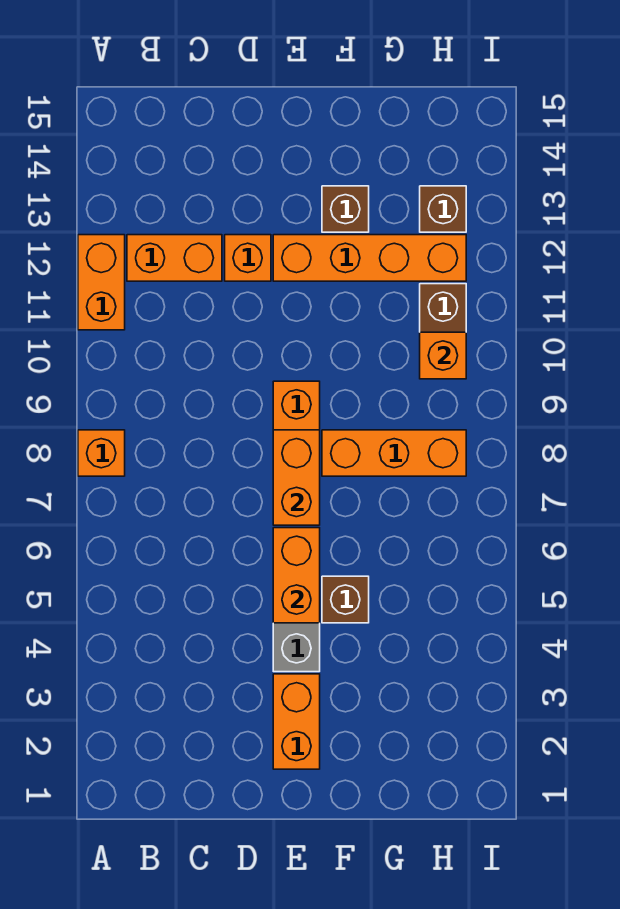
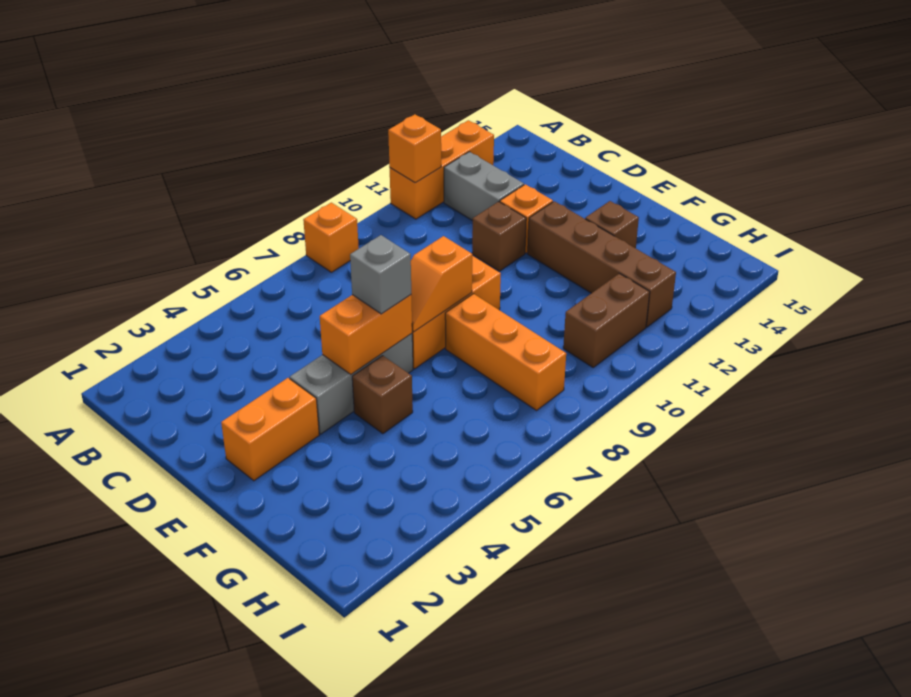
orange brick A11:A12 level 1 -> orange brick A11:A13 level 1
orange brick B12:C12 level 1 -> grey brick B12:C12 level 1
none -> grey brick E6 level 3
orange brick E7:E8 level 2 -> orange slope E7:E8 level 2 top 8
orange brick E12:H12 level 1 -> brown brick E12:H12 level 1
orange brick H10 level 2 -> orange brick A11 level 2
brown brick H13 level 1 -> brown brick D11 level 1

